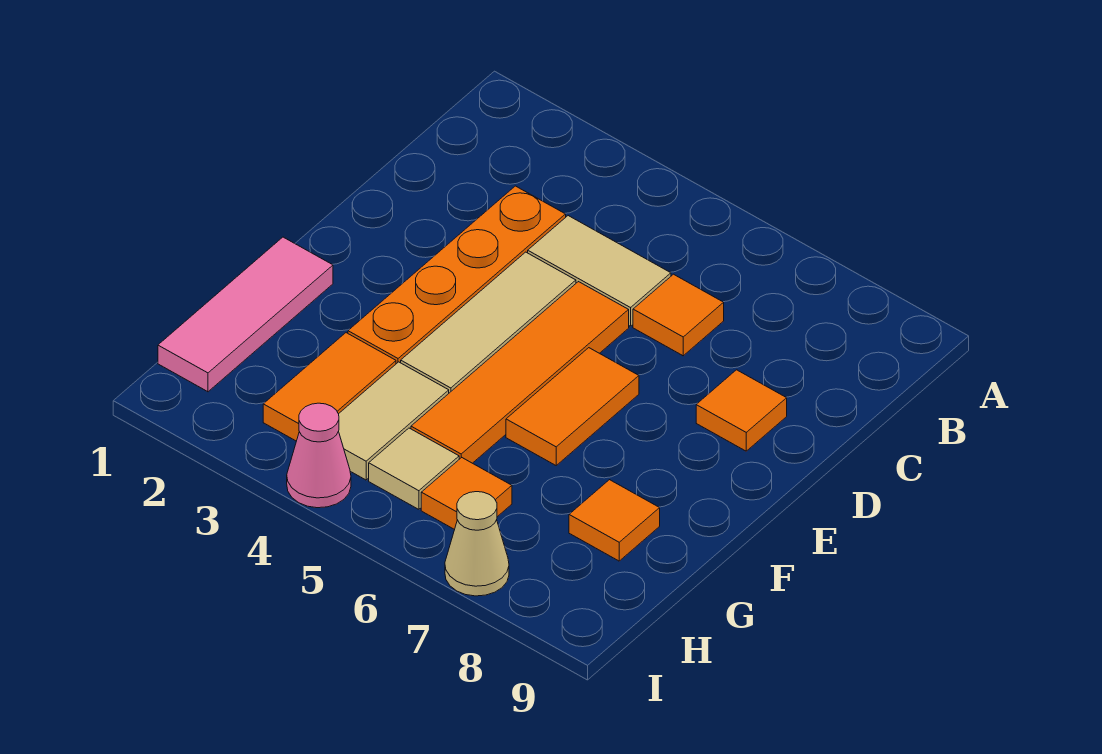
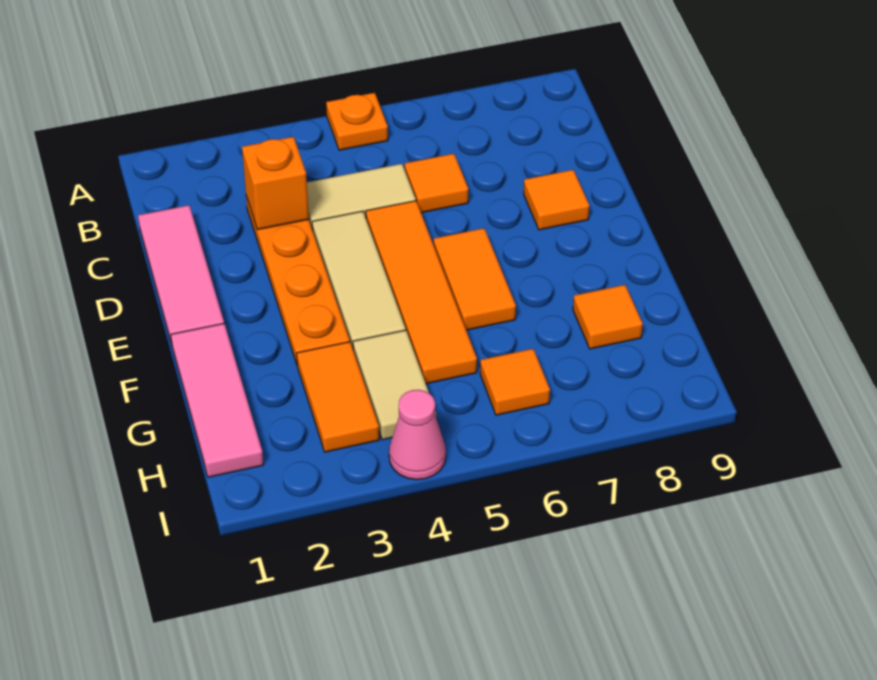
none -> orange plate A5 level 1
none -> pink tile C1:E1 level 1
none -> orange brick C3 level 2
tan tile H5 level 1 -> none
tan cone I7 level 1 -> none

